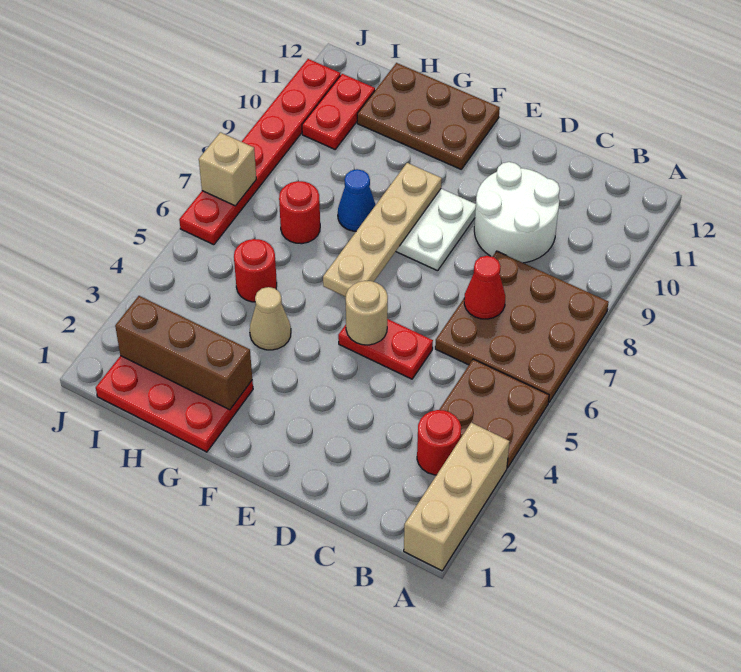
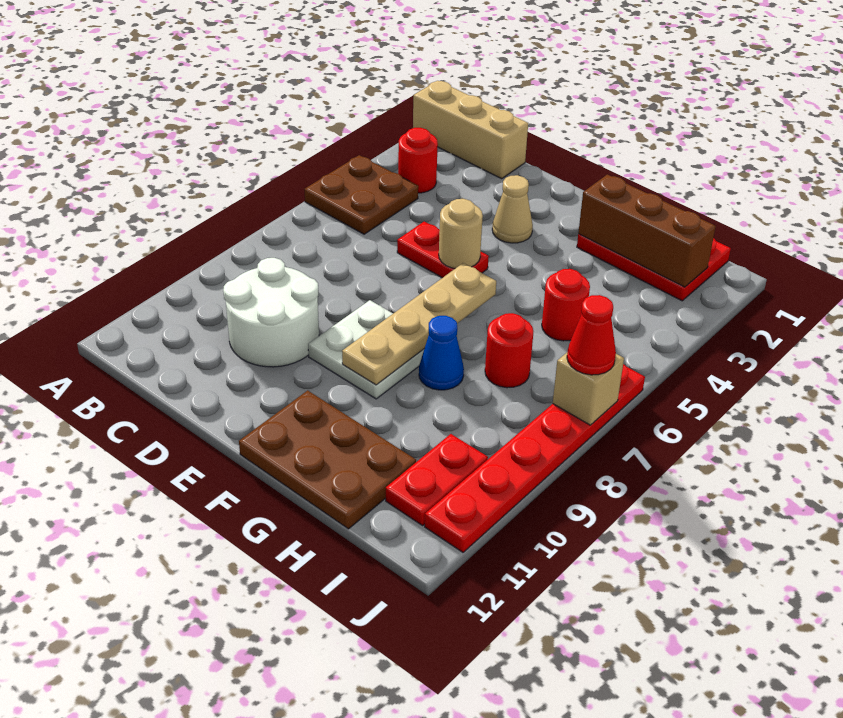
tan brick A1:A3 level 1 -> tan brick A1:C1 level 1
brown plate A6:C8 level 1 -> none
red cone C7 level 2 -> red cone J7 level 3
tan cone G4 level 1 -> tan cone E3 level 1

